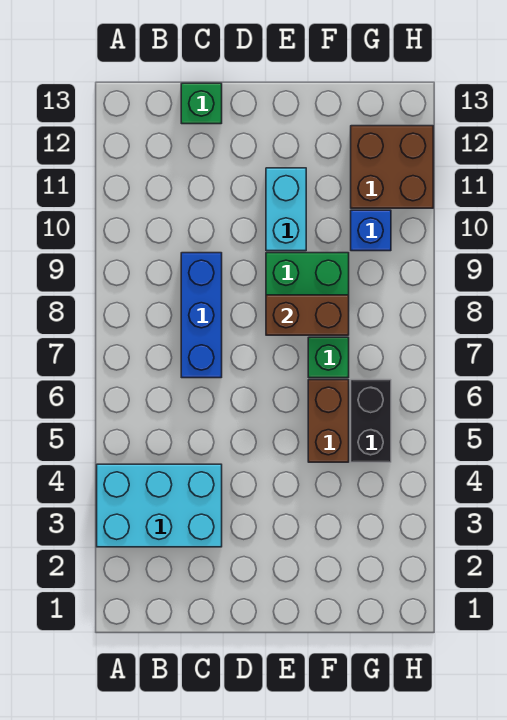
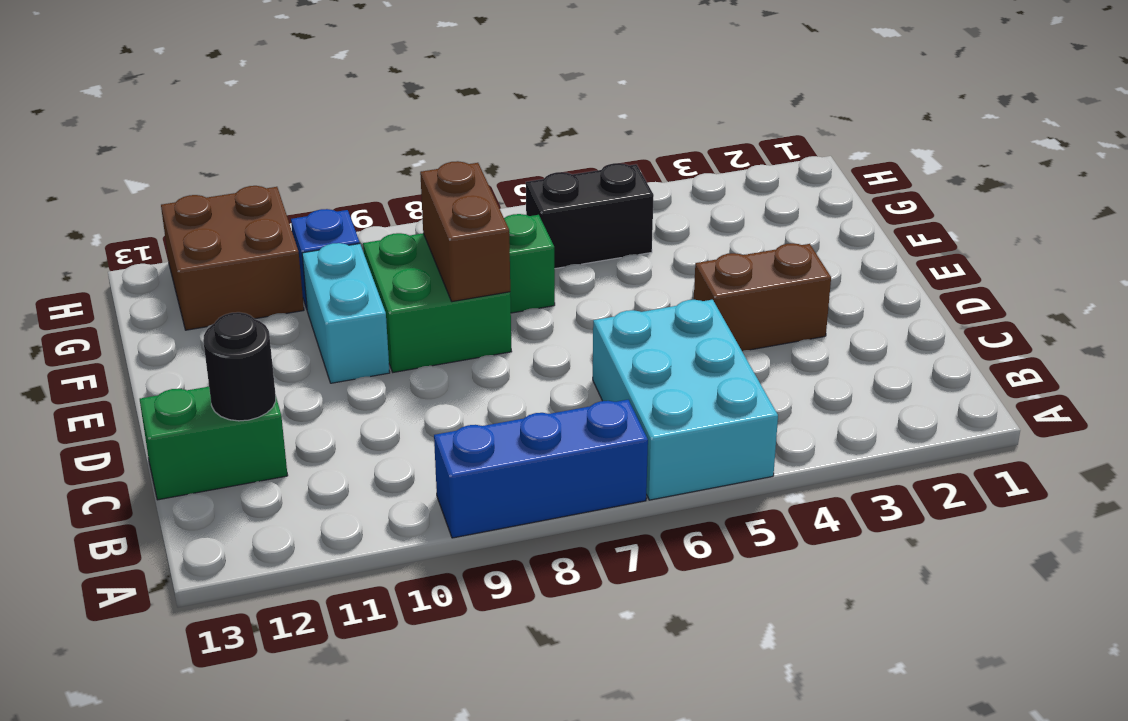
cyan brick A3:C4 level 1 -> cyan brick A5:C6 level 1
blue brick C7:C9 level 1 -> blue brick A7:A9 level 1
none -> black round brick C12 level 2
green brick C13 level 1 -> green brick C12:C13 level 1
cyan brick E10:E11 level 1 -> cyan brick E10:F10 level 1
brown brick F5:F6 level 1 -> brown brick D3:D4 level 1

